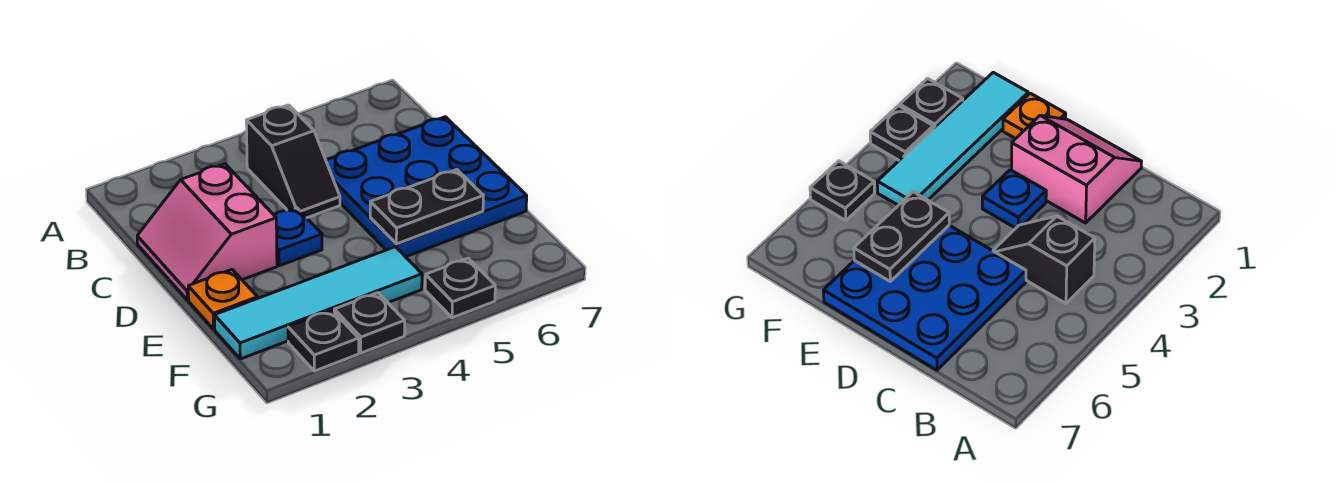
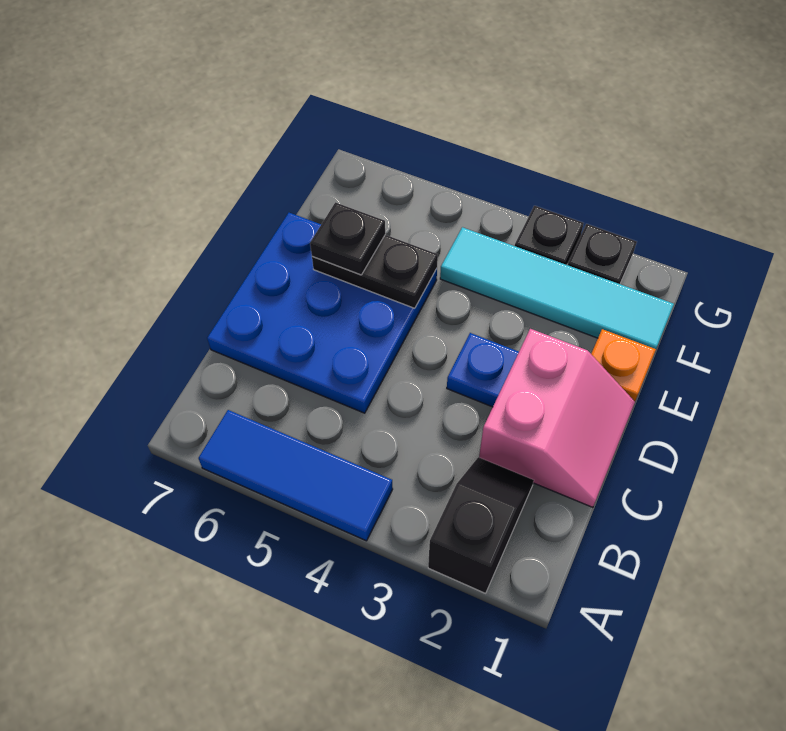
none -> blue tile A4:A6 level 1
black slope B4:C4 level 1 top B -> black slope A2:B2 level 1 top A
black plate G5 level 1 -> black plate E6 level 3

